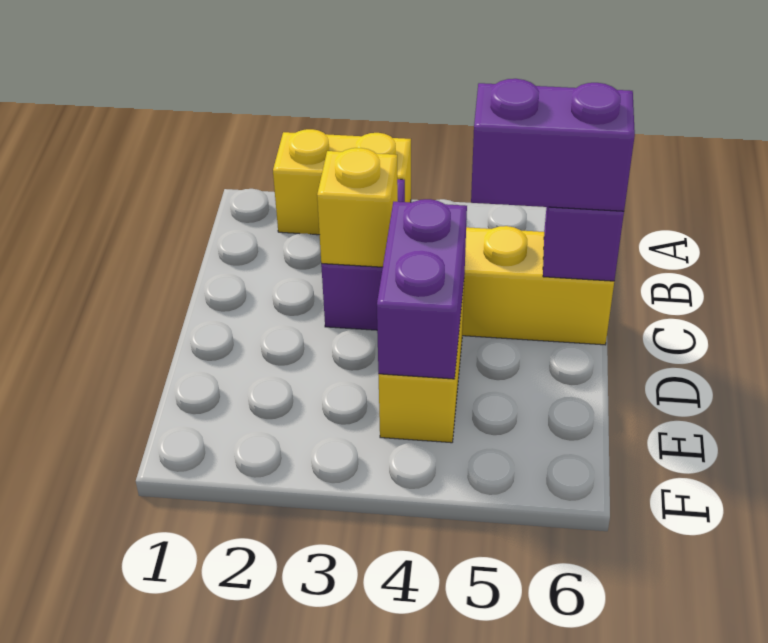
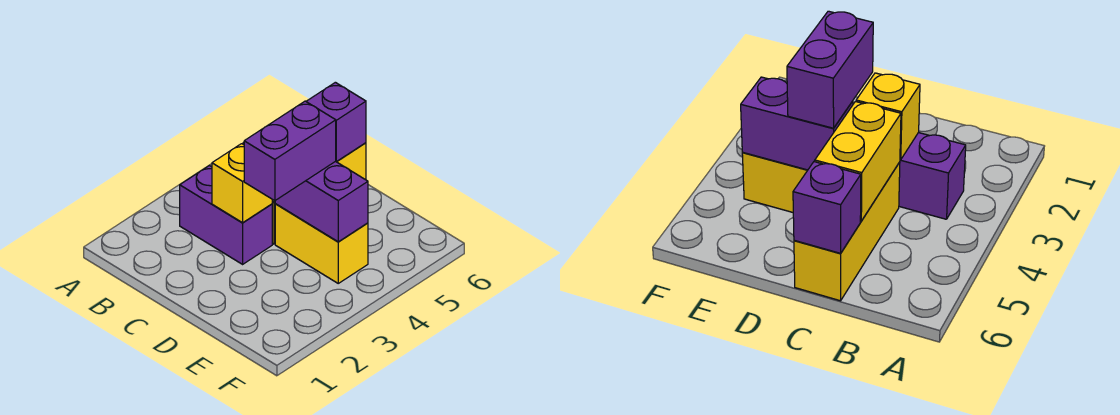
yellow brick A2:A3 level 1 -> yellow brick C4:C5 level 2
purple brick C5:C6 level 3 -> purple brick D3:D4 level 3

